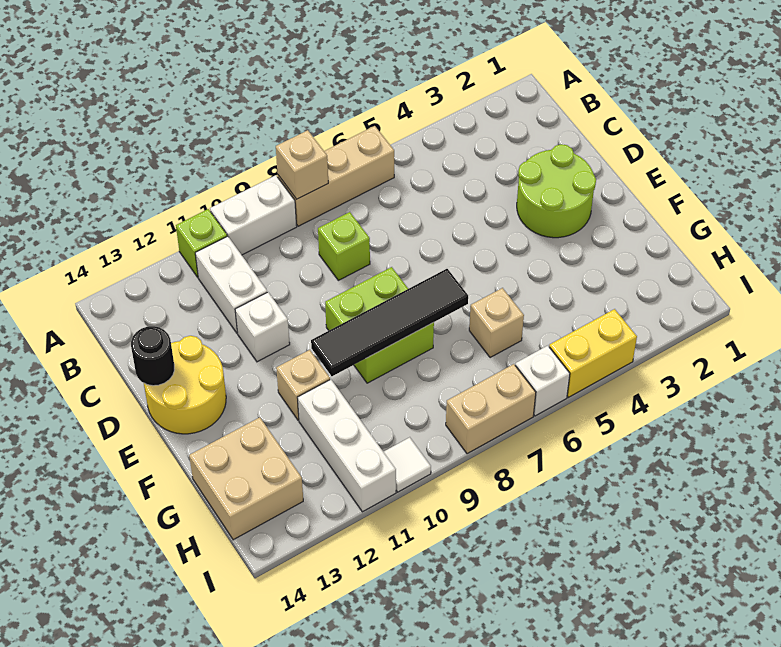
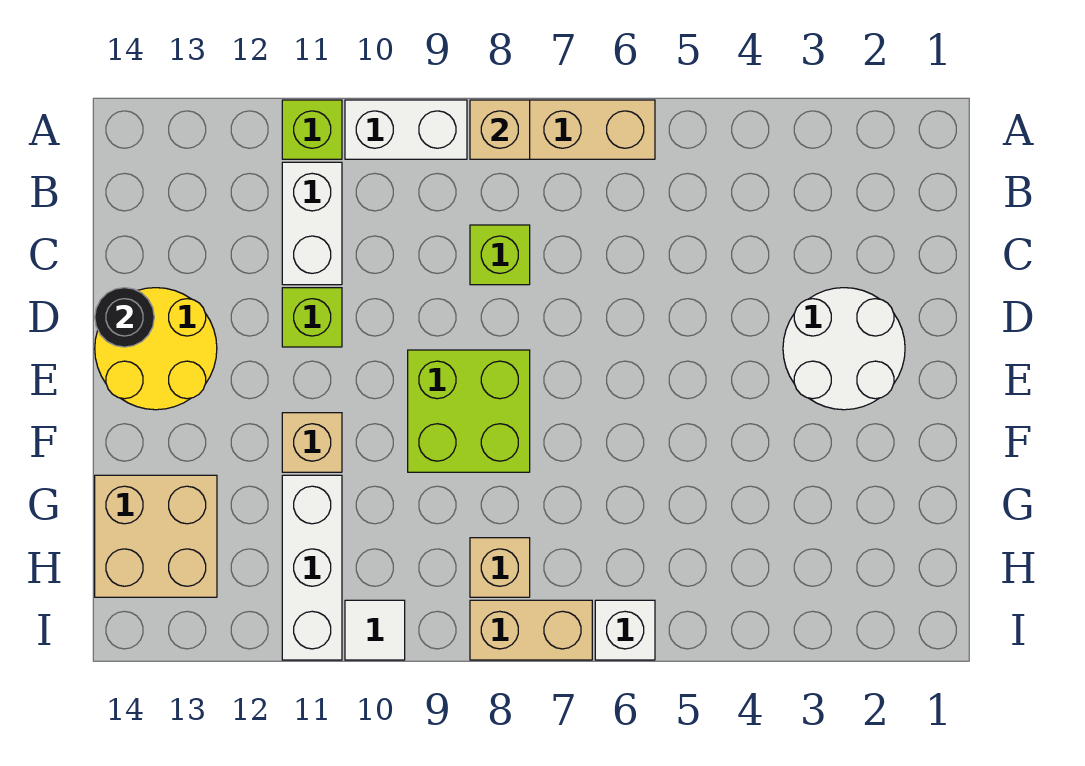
lime round brick D2:E3 level 1 -> white round brick D2:E3 level 1
white brick D11 level 1 -> lime brick D11 level 1
black tile F7:F10 level 2 -> none
tan brick G6 level 1 -> tan brick H8 level 1
yellow brick I4:I5 level 1 -> none

